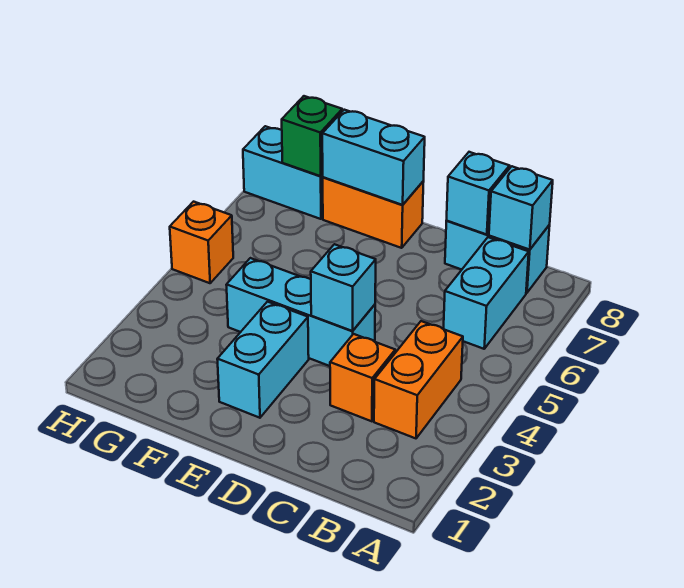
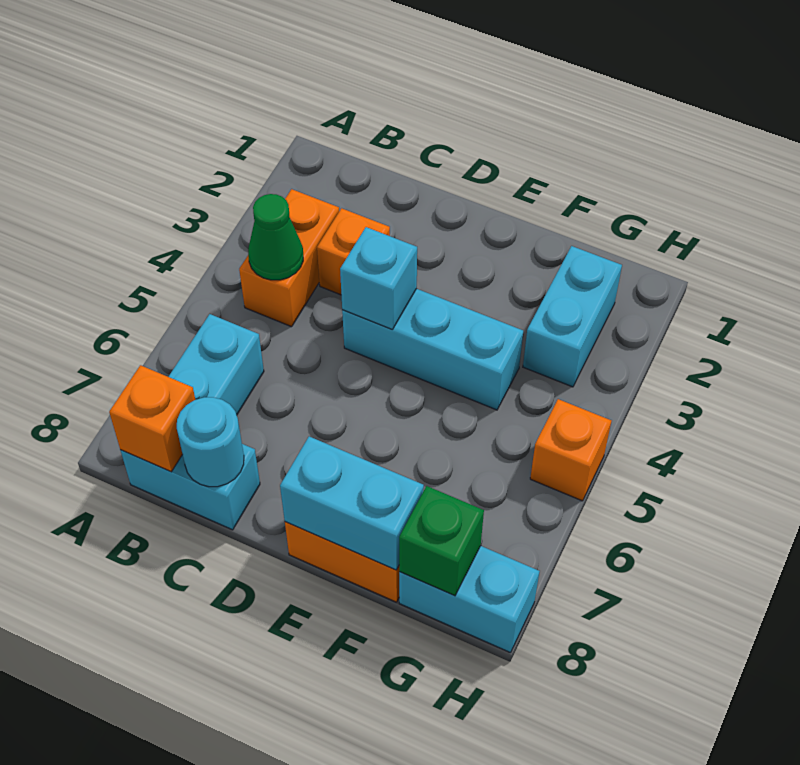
none -> green cone B4 level 2
cyan brick B8 level 2 -> orange brick B8 level 2
cyan brick C8 level 2 -> cyan round brick C8 level 2
cyan brick E2:E3 level 1 -> cyan brick G2:G3 level 1

